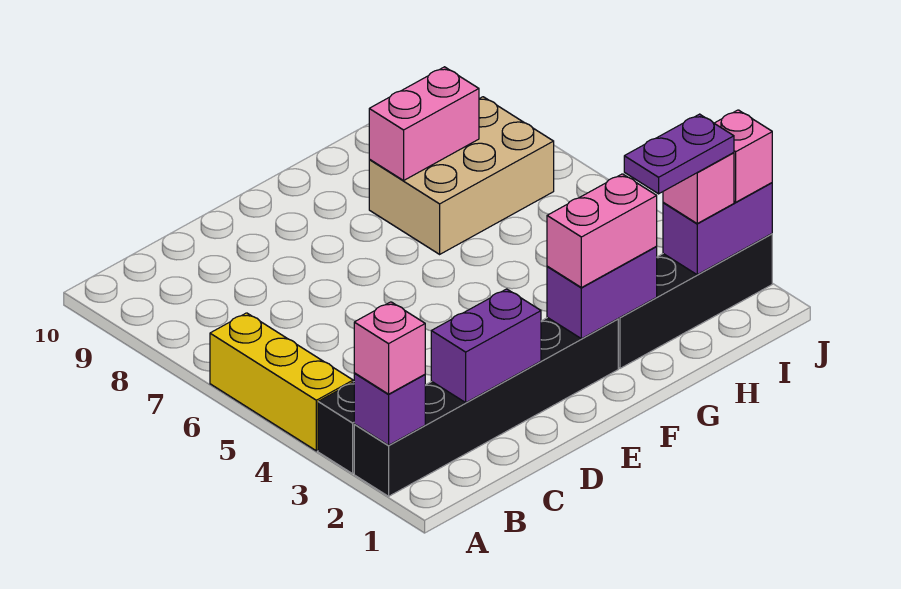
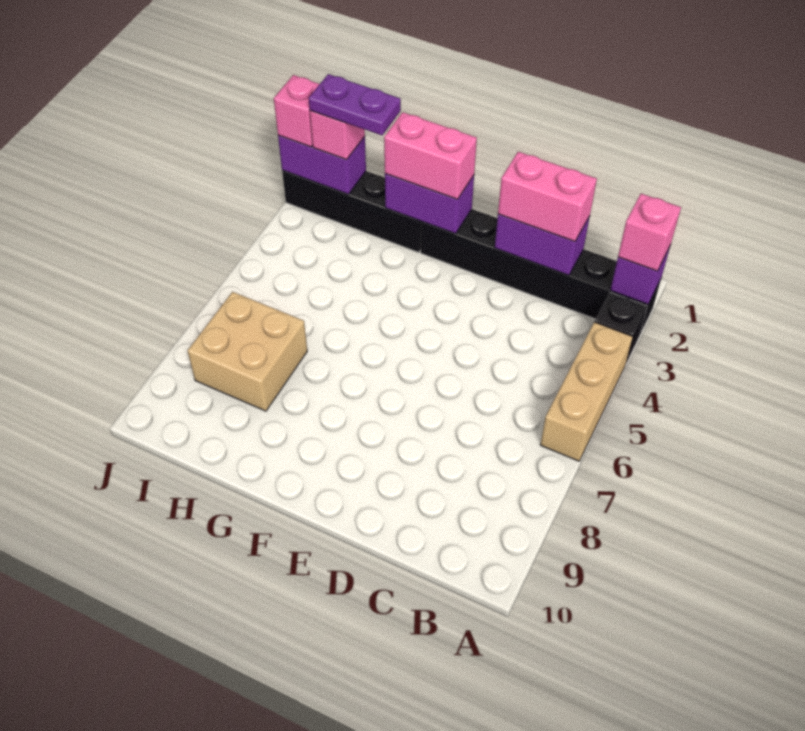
yellow brick A4:A6 level 1 -> tan brick A4:A6 level 1
tan brick G7:I8 level 1 -> tan brick H7:I8 level 1
pink brick G8:H8 level 2 -> pink brick C2:D2 level 3

